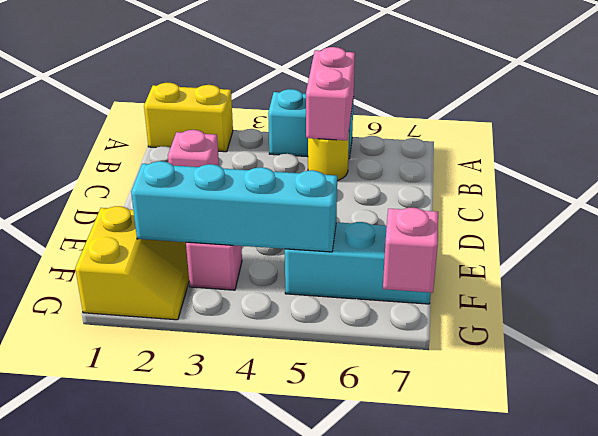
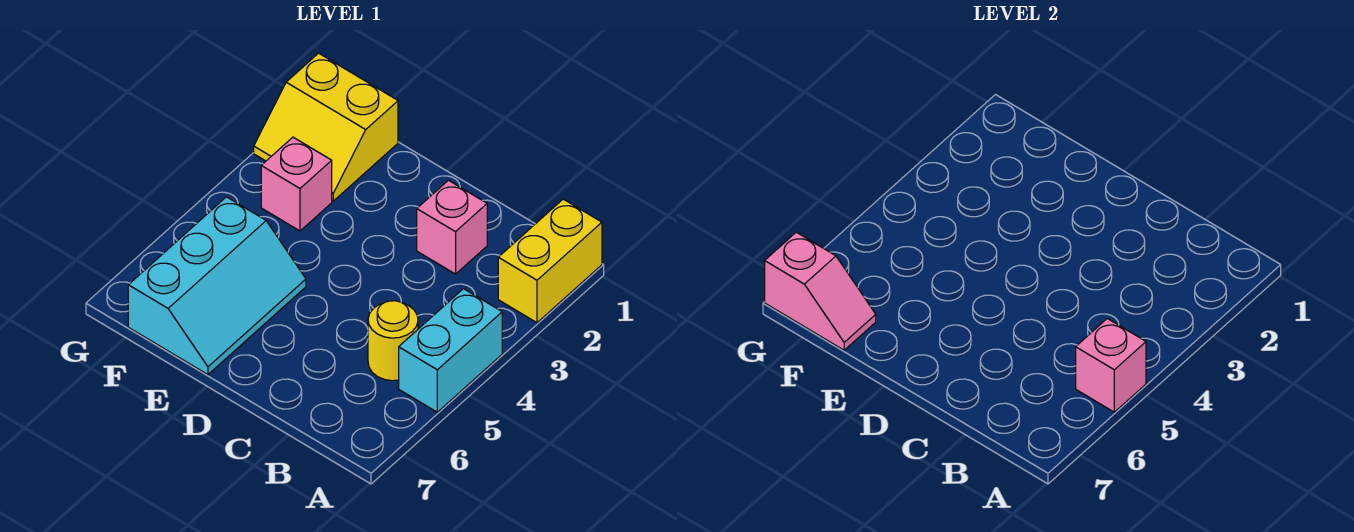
pink brick A5:B5 level 2 -> pink brick A5 level 2
cyan brick F2:F5 level 2 -> none

